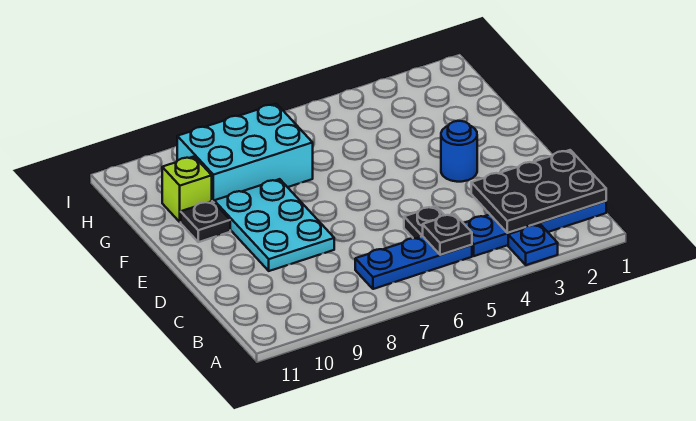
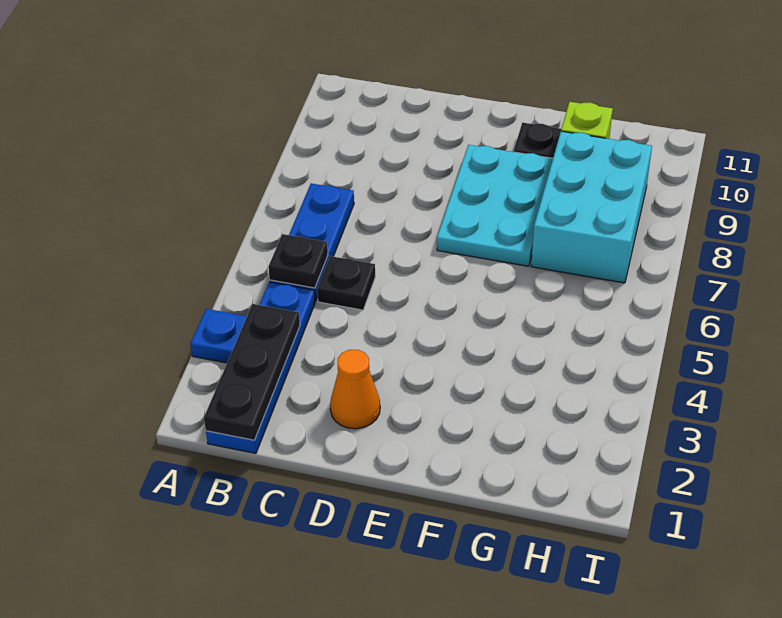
black plate B1:C3 level 2 -> black plate B1:B3 level 2
none -> orange cone D2 level 1
cyan plate D8:F9 level 1 -> cyan plate E7:F9 level 1
blue round brick E3 level 1 -> none

